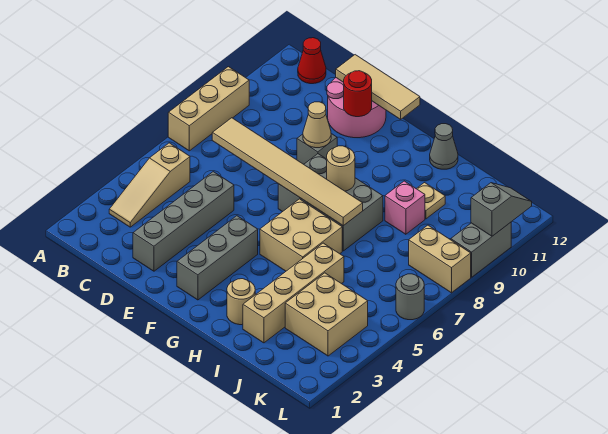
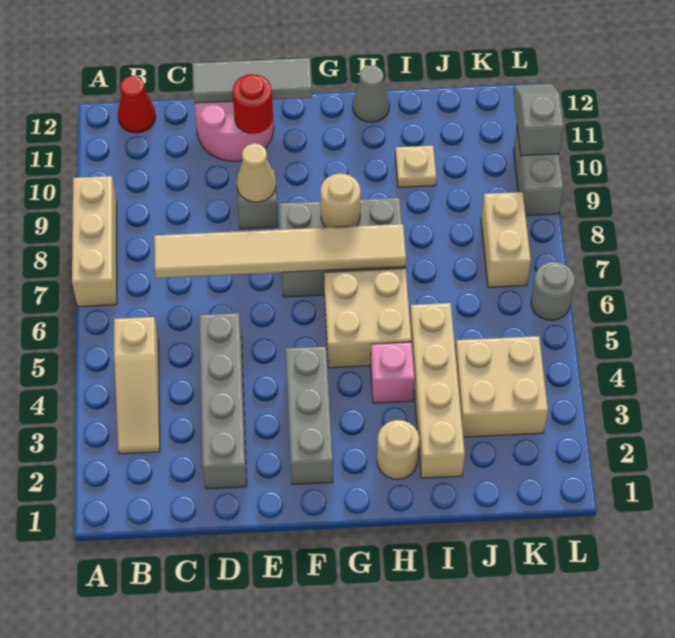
tan tile D12:F12 level 2 -> grey tile D12:F12 level 2
pink brick I9 level 1 -> pink brick H4 level 1
tan brick K8:L8 level 1 -> tan brick K7:K8 level 1

